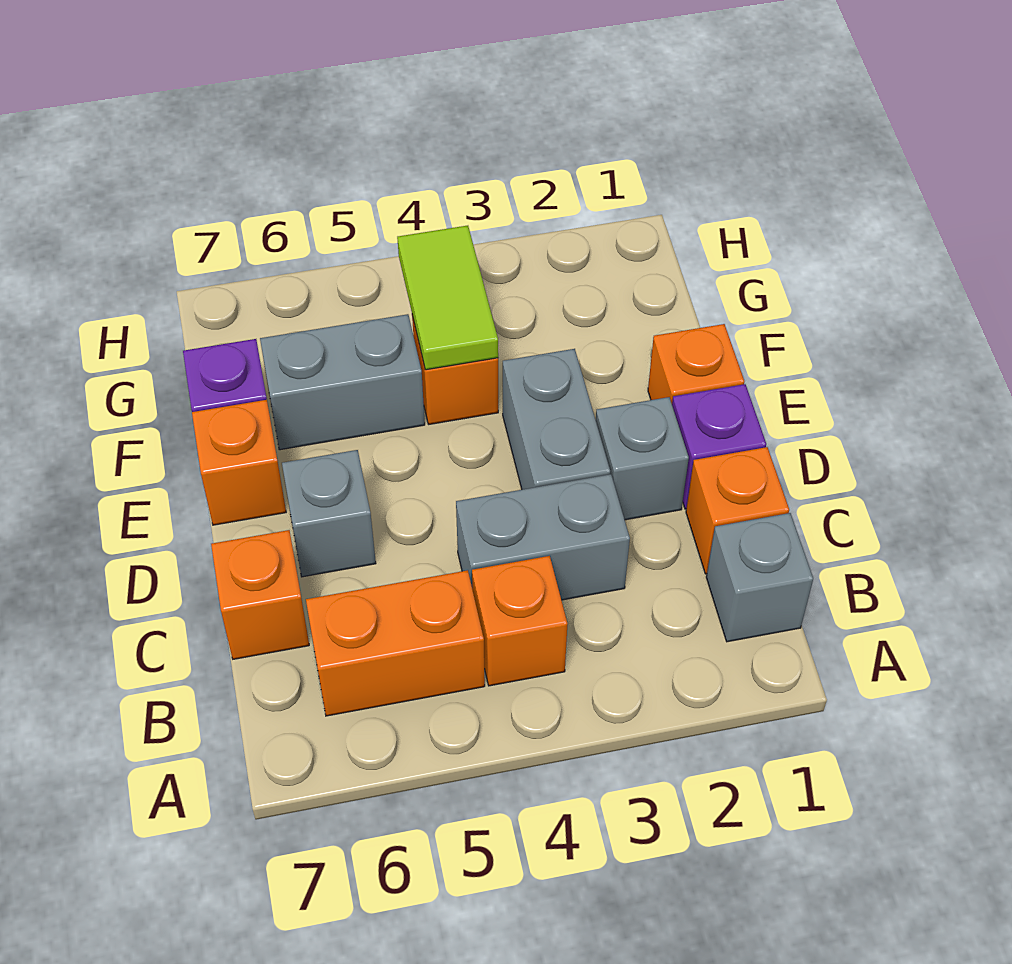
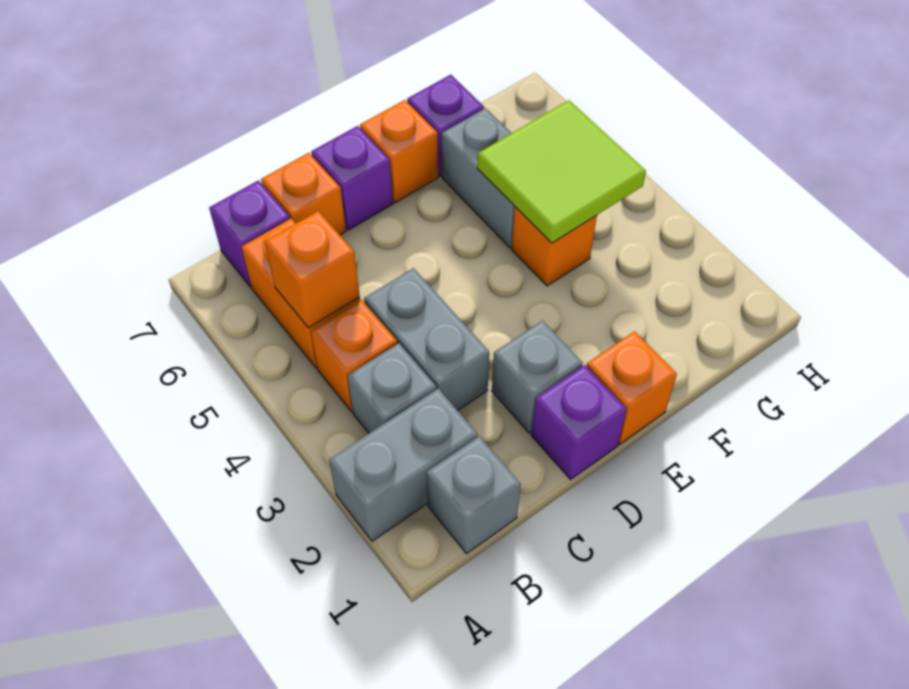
none -> purple brick B7 level 1
orange brick C1 level 1 -> orange brick B5 level 2
grey brick D3:E3 level 1 -> grey brick A2:B2 level 1
grey brick D6 level 1 -> grey brick B3 level 1
none -> purple brick D7 level 1
lime tile F4:G4 level 2 -> lime tile F4:G5 level 2

